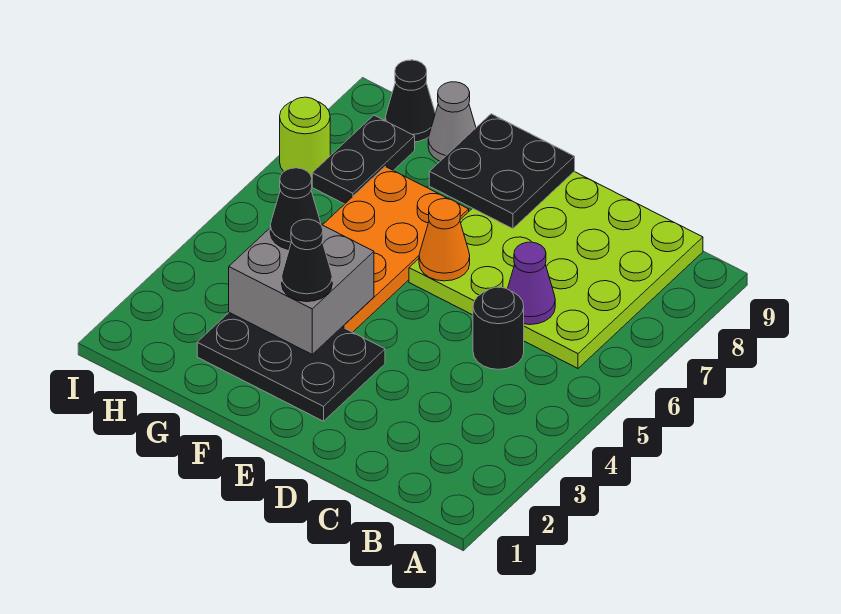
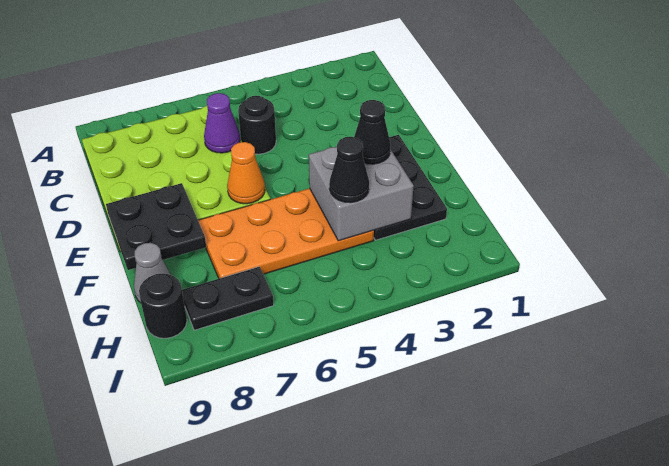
black cone H9 level 1 -> black round brick H9 level 1
lime round brick I7 level 1 -> none

